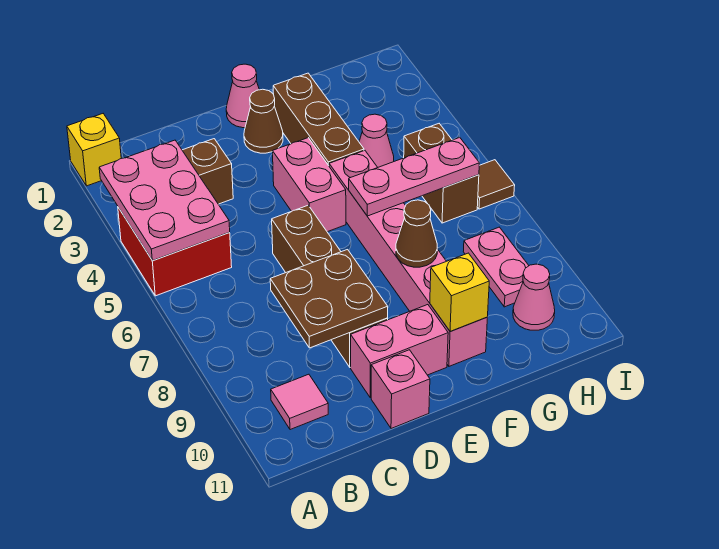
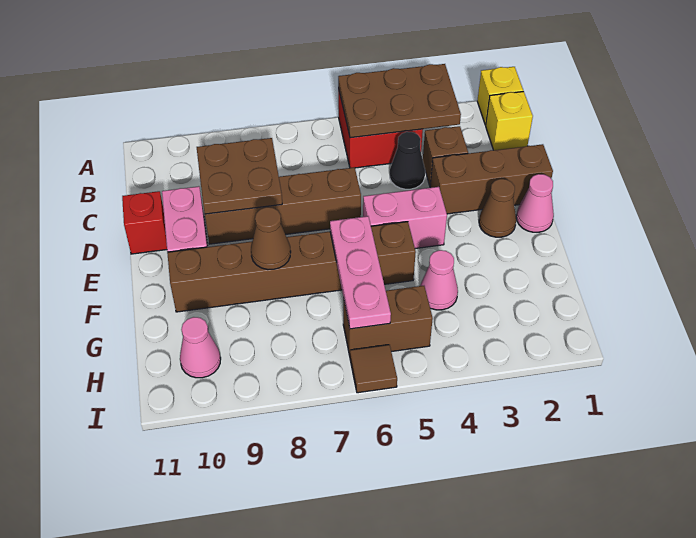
pink plate A3:B5 level 2 -> brown plate A3:B5 level 2
pink tile B10 level 1 -> none
none -> black cone C4 level 1
pink brick D11 level 1 -> red brick D11 level 1
brown brick F2:F4 level 1 -> brown brick D1:D3 level 1
pink brick F5:F10 level 1 -> brown brick F5:F10 level 1
yellow brick F10 level 2 -> yellow brick B1 level 1
pink plate H8:H9 level 1 -> none

